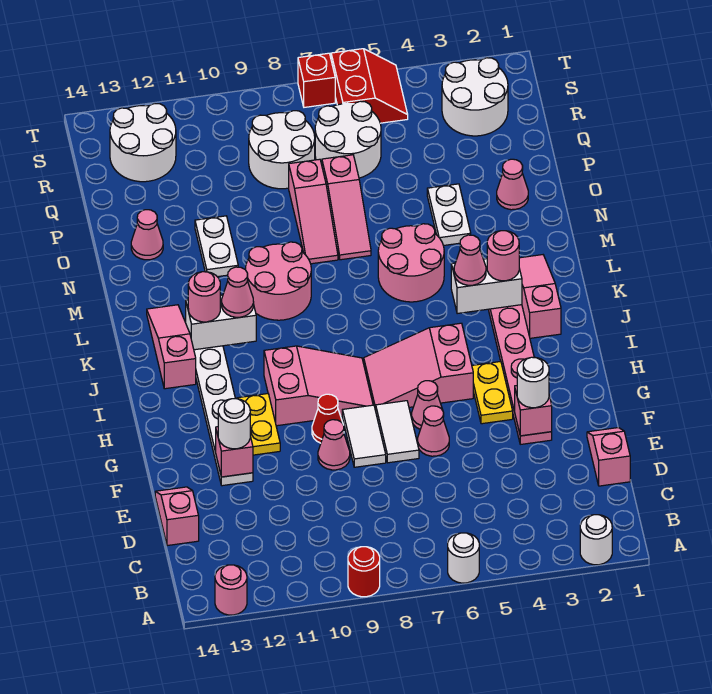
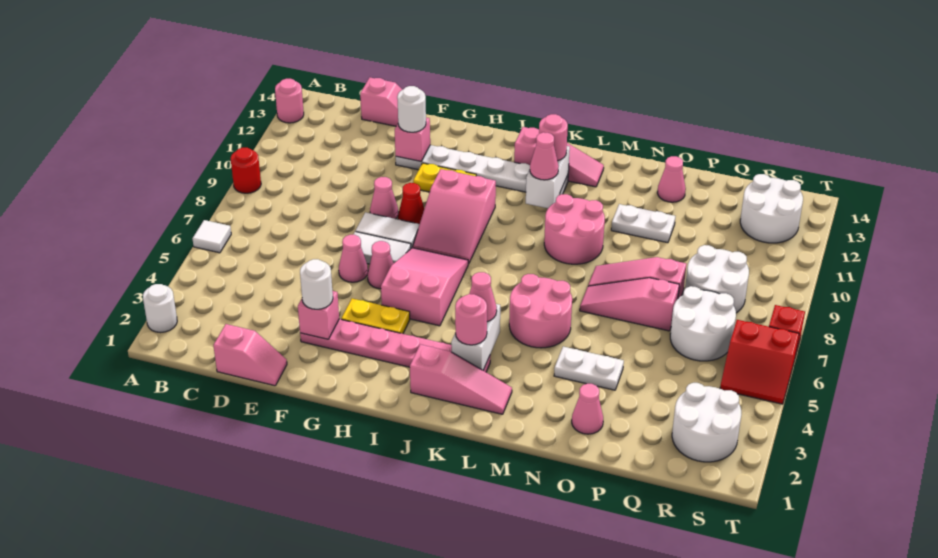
white round brick A6 level 1 -> white tile A6 level 1

